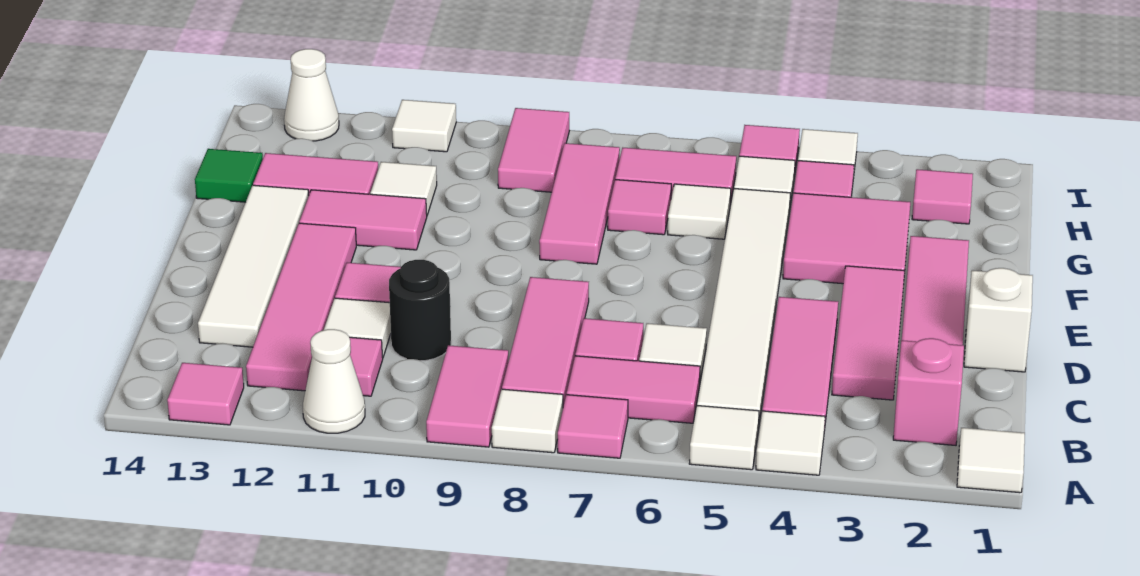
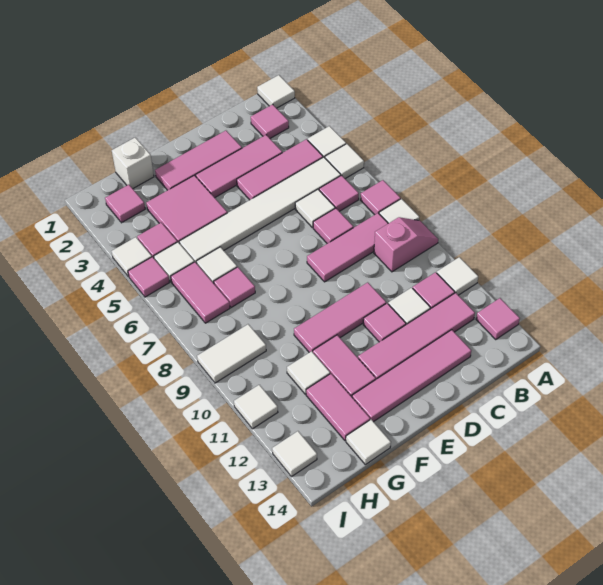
pink tile A9:B9 level 1 -> pink slope A9:B9 level 1 top B
white cone A11 level 1 -> white tile A11 level 1
pink brick B2 level 1 -> pink tile B2 level 1
pink tile B6:B7 level 1 -> pink tile B6 level 1
black round brick C10 level 1 -> none
white tile C13:F13 level 1 -> pink tile C13:F13 level 1
white brick D1 level 1 -> white brick G1 level 1
pink tile F8:H8 level 1 -> pink tile D10:F10 level 1
green tile G14 level 1 -> white tile G14 level 1
pink tile H9:I9 level 1 -> white tile H9:I9 level 1
white cone I13 level 1 -> white tile I13 level 1

